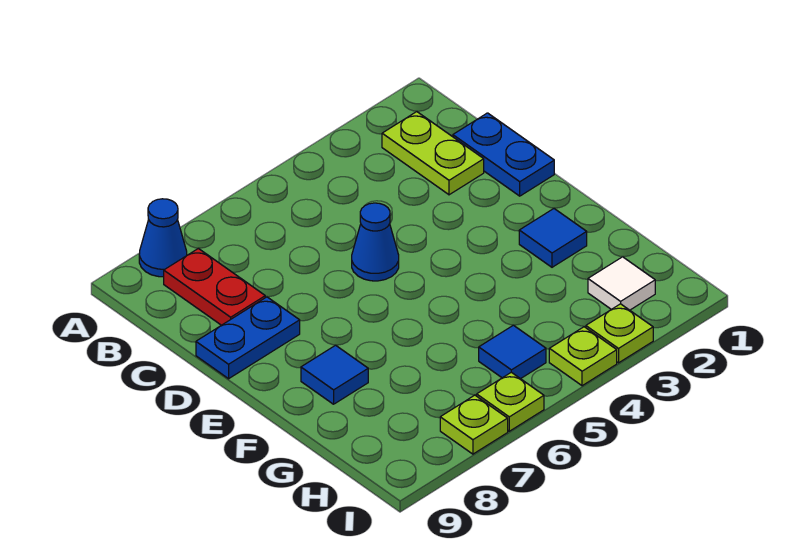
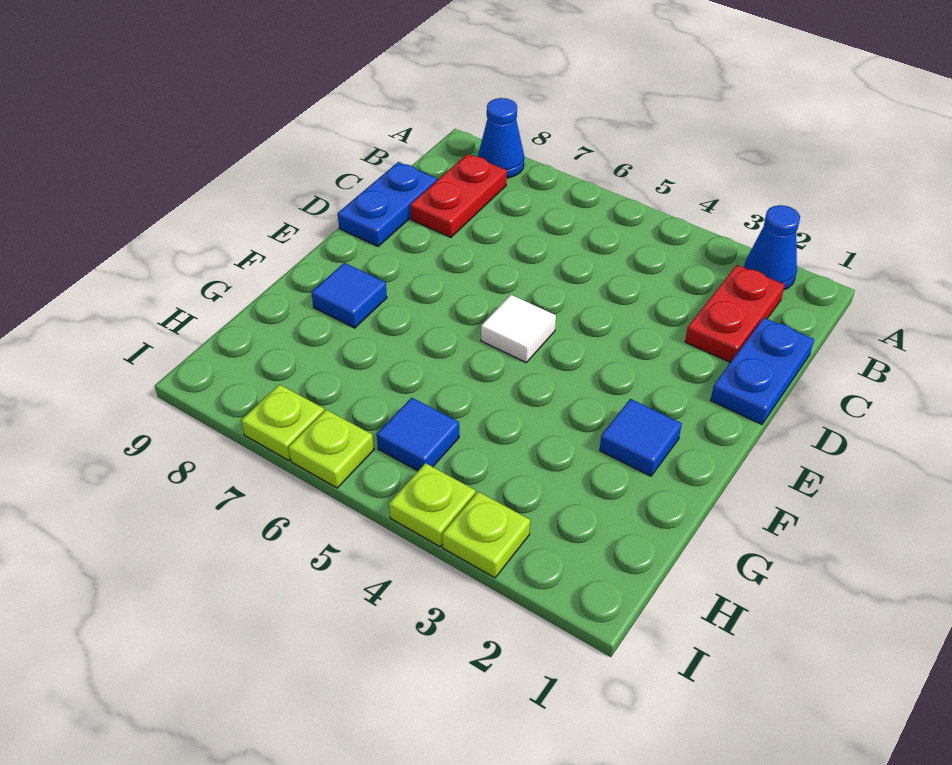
lime plate B2:C2 level 1 -> red plate B2:C2 level 1
blue cone D5 level 1 -> blue cone A2 level 1
blue plate D8:D9 level 1 -> blue plate C9:D9 level 1
white tile H2 level 1 -> white tile E5 level 1

